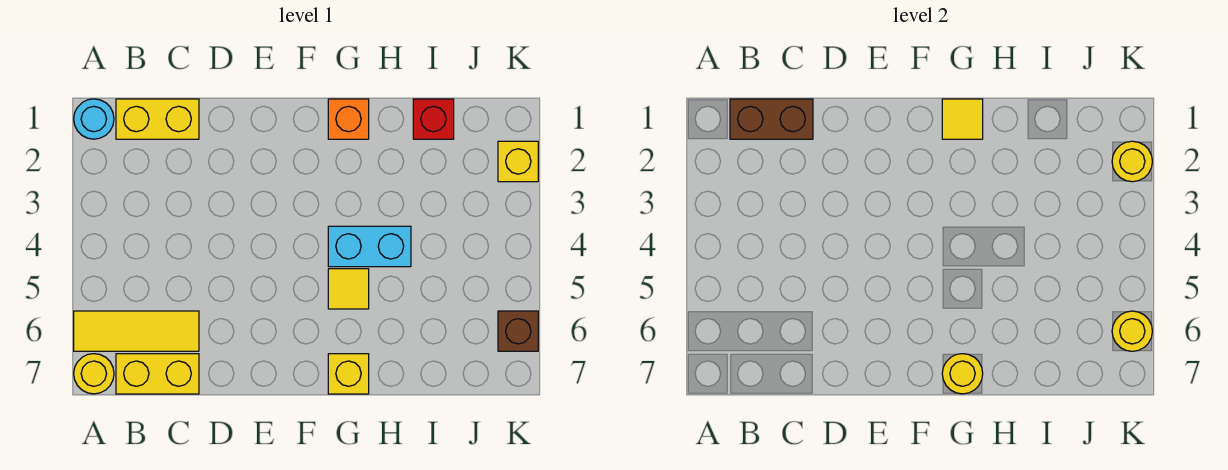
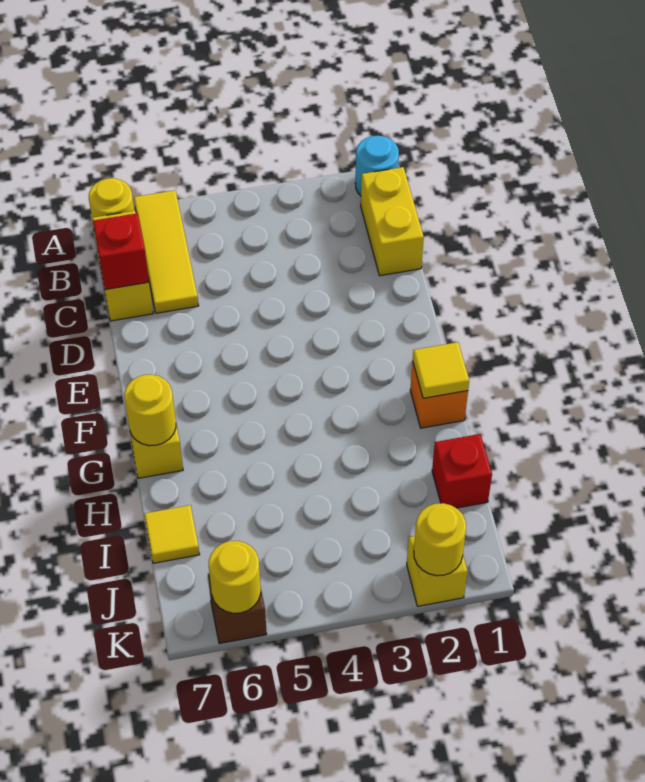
brown brick B1:C1 level 2 -> none
none -> red brick C7 level 2
cyan brick G4:H4 level 1 -> none
yellow tile G5 level 1 -> yellow tile I7 level 1

